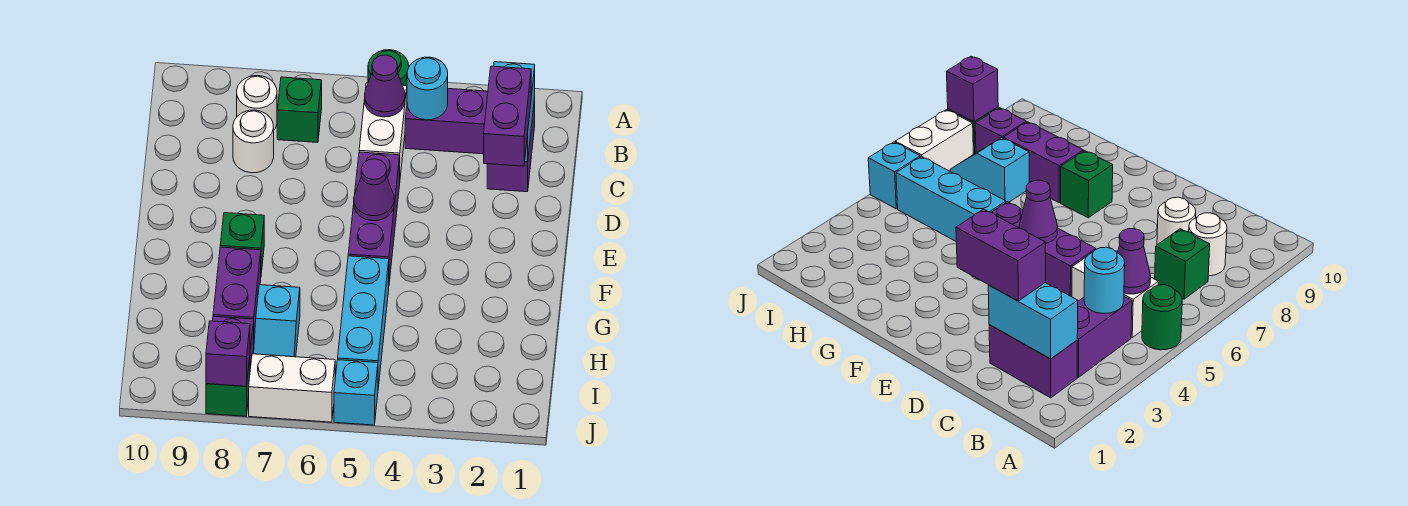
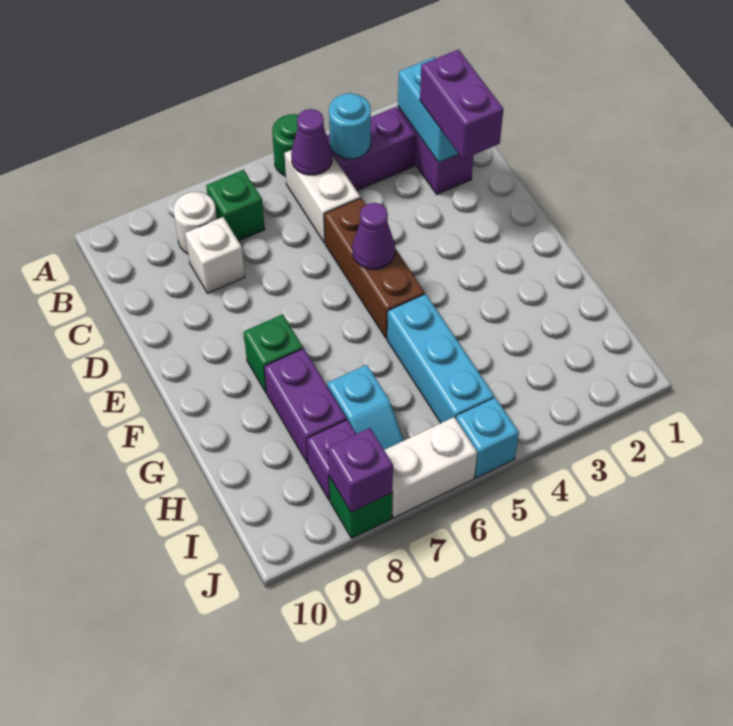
white round brick C8 level 1 -> white brick C8 level 1
purple brick D5:F5 level 1 -> brown brick D5:F5 level 1

